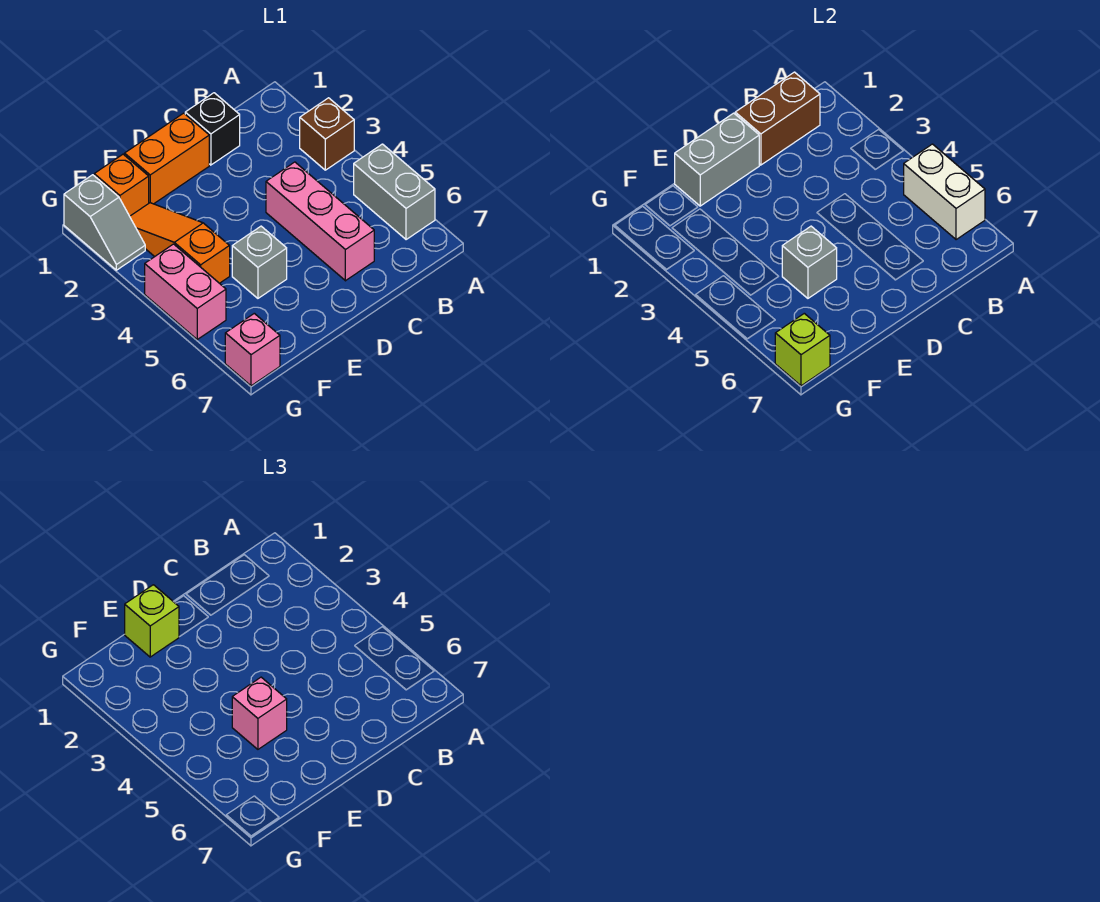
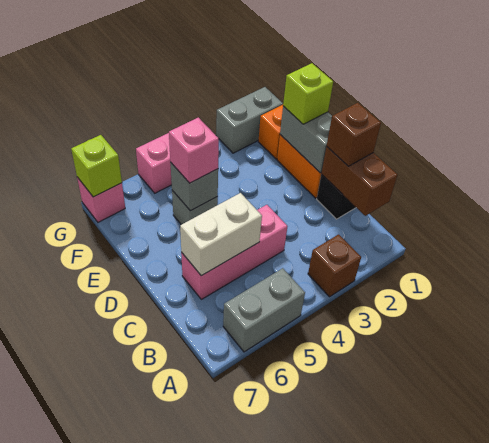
white brick A5:A6 level 2 -> white brick C5:C6 level 2
none -> brown brick C1 level 3
orange slope F2:F4 level 1 top 4 -> none
grey slope G1:G2 level 1 top 1 -> grey brick G1:G2 level 1

